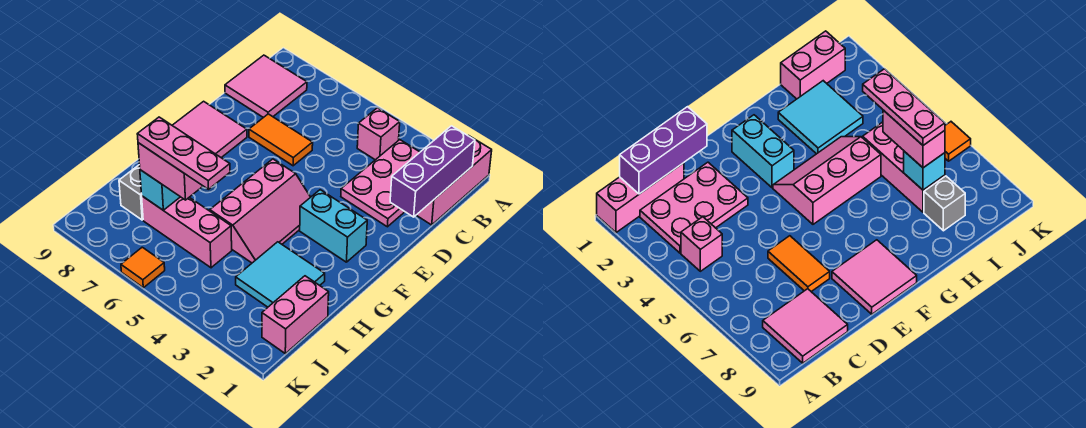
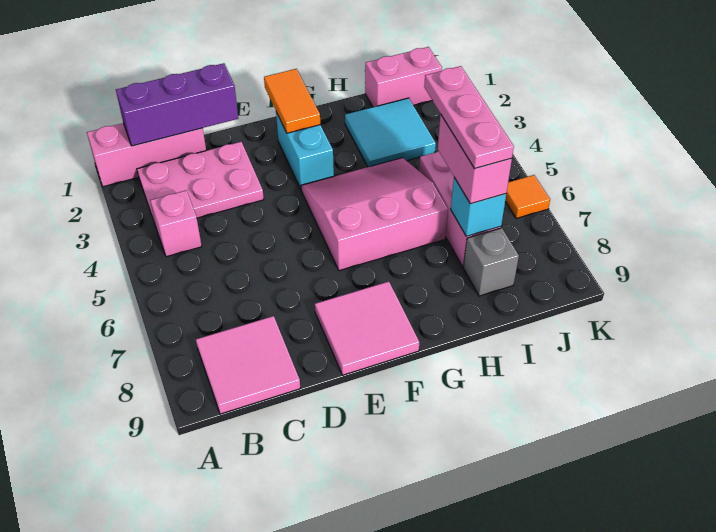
orange tile D6:D7 level 1 -> orange tile F1:F2 level 2
pink slope F4:H5 level 1 top 5 -> pink slope F4:H6 level 1 top 6

